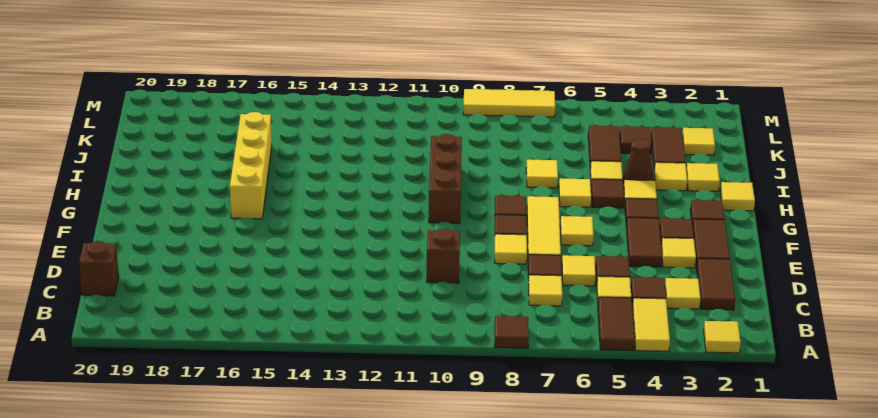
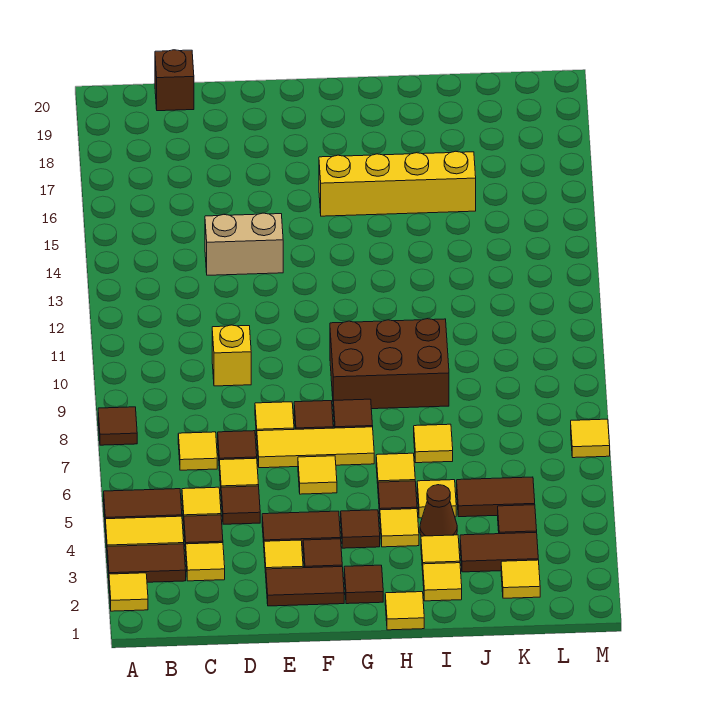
brown tile C2:D2 level 1 -> brown tile A3:B3 level 1
brown brick D10 level 1 -> yellow brick D10 level 1
none -> tan brick D14:E14 level 1
brown brick G10:I10 level 1 -> brown brick G9:I10 level 1
yellow tile M7:M9 level 1 -> yellow tile M7 level 1

